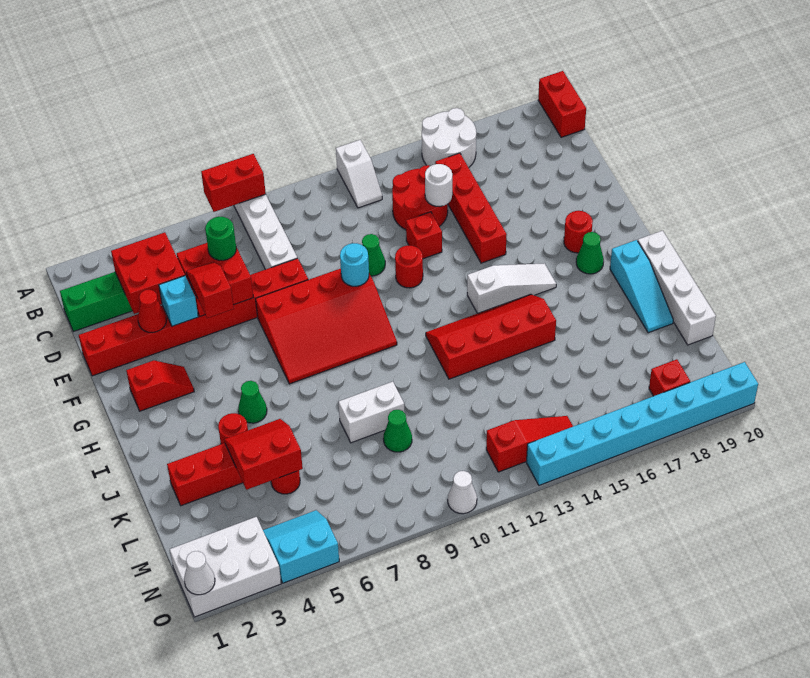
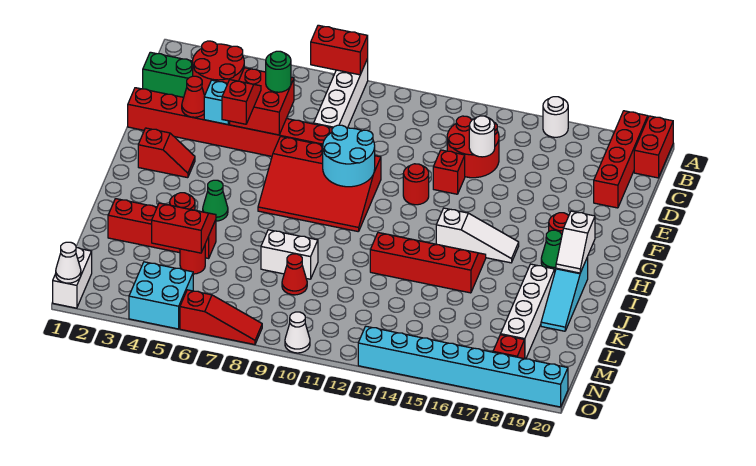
white slope A12:B12 level 1 top A -> white slope H19:I19 level 2 top H
white round brick A15:B16 level 1 -> white round brick A16 level 1
red brick C3:D4 level 2 -> red round brick C3:D4 level 2
red brick C15:F15 level 1 -> red brick A19:D19 level 1
green cone E11 level 1 -> none
cyan round brick F10 level 2 -> cyan round brick F9:G10 level 2
white brick I20:L20 level 1 -> white brick J18:M18 level 1
green cone L9 level 1 -> red cone L9 level 1
white brick N1:O3 level 1 -> white brick N1:O1 level 1
cyan slope N4:O5 level 1 top O -> cyan brick N4:O5 level 1
red slope N12:N14 level 1 top 12 -> red slope O6:O8 level 1 top 6

